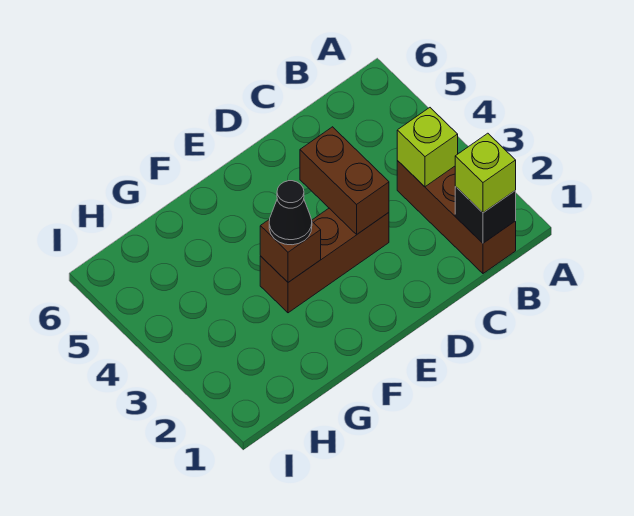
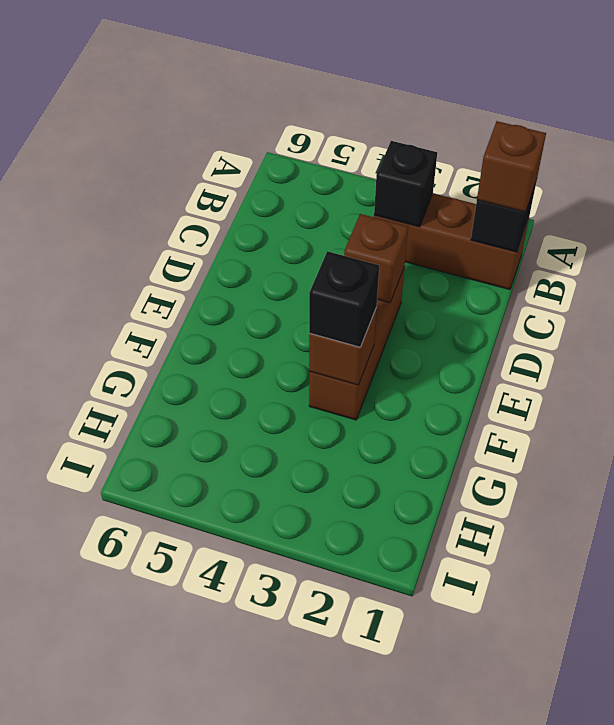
lime brick B1 level 3 -> brown brick B1 level 3
lime brick B3 level 2 -> black brick B3 level 2
brown brick D3:D4 level 2 -> brown brick D3 level 2
black cone F3 level 3 -> black brick F3 level 3

